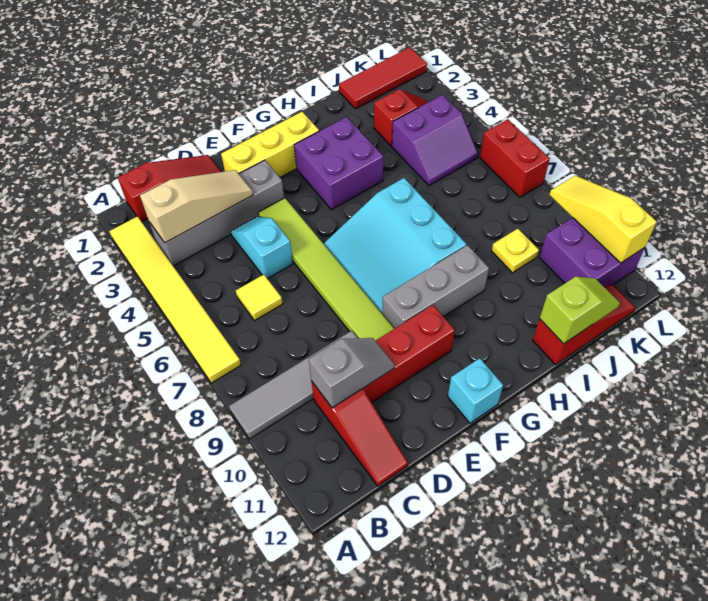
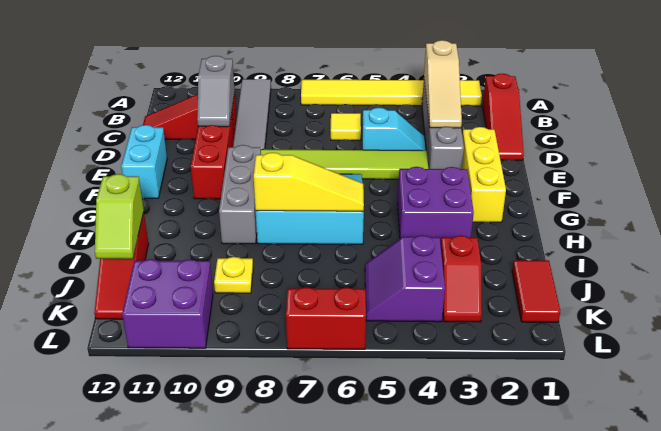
cyan brick F12 level 1 -> cyan brick E12:F12 level 1
red tile J1:L1 level 1 -> red tile J1:K1 level 1
yellow slope L9:L11 level 2 top 11 -> yellow slope H6:H8 level 2 top 8

